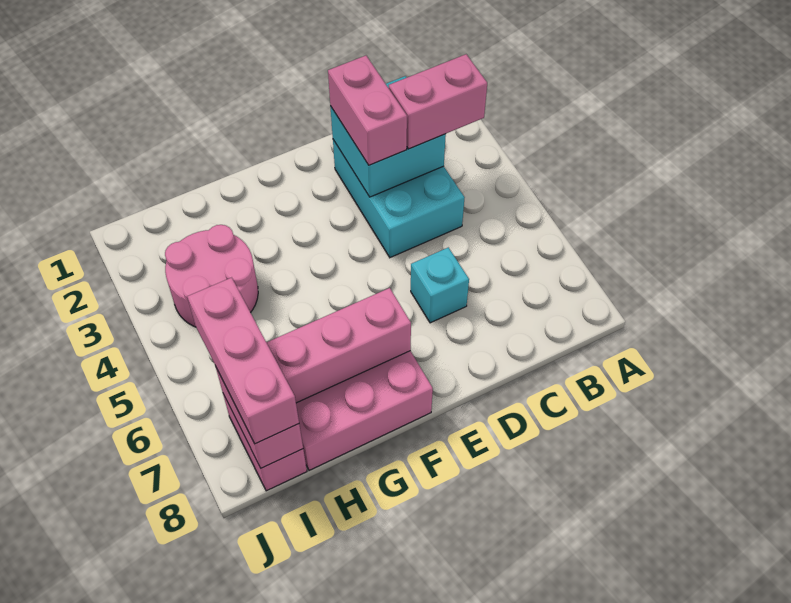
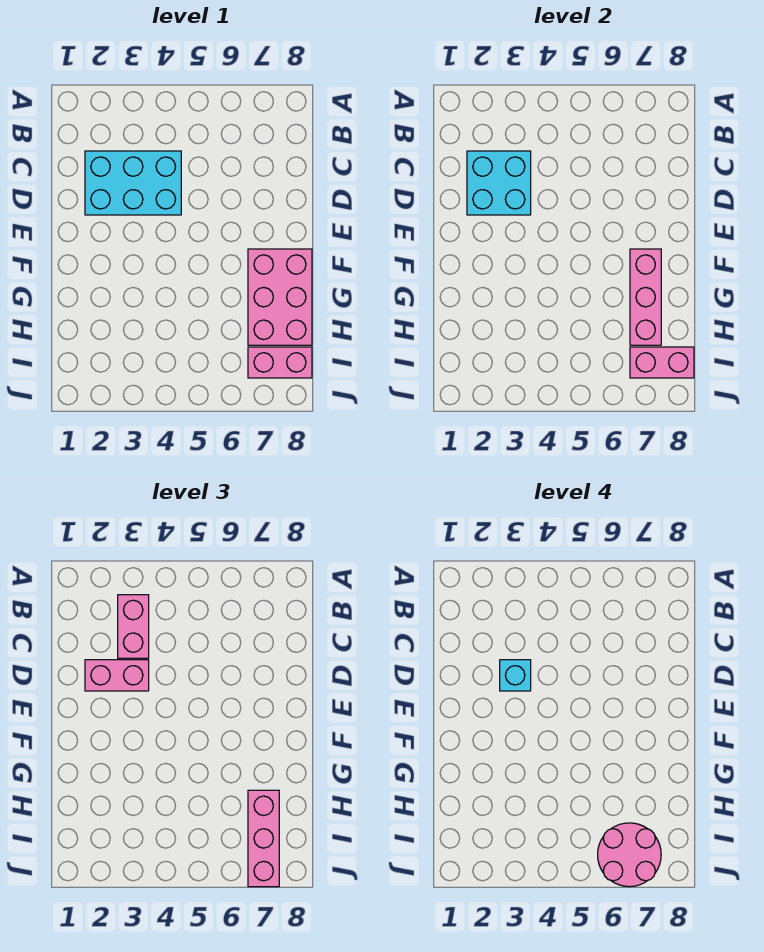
cyan brick D6 level 1 -> cyan brick D3 level 4
pink round brick H3:I4 level 1 -> pink round brick I6:J7 level 4
pink brick I6:I8 level 3 -> pink brick H7:J7 level 3

